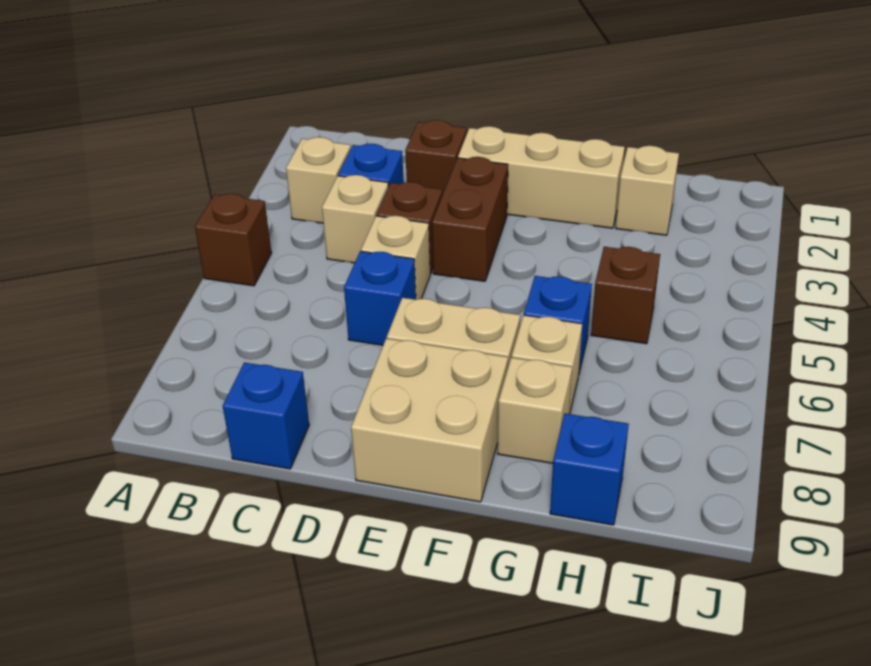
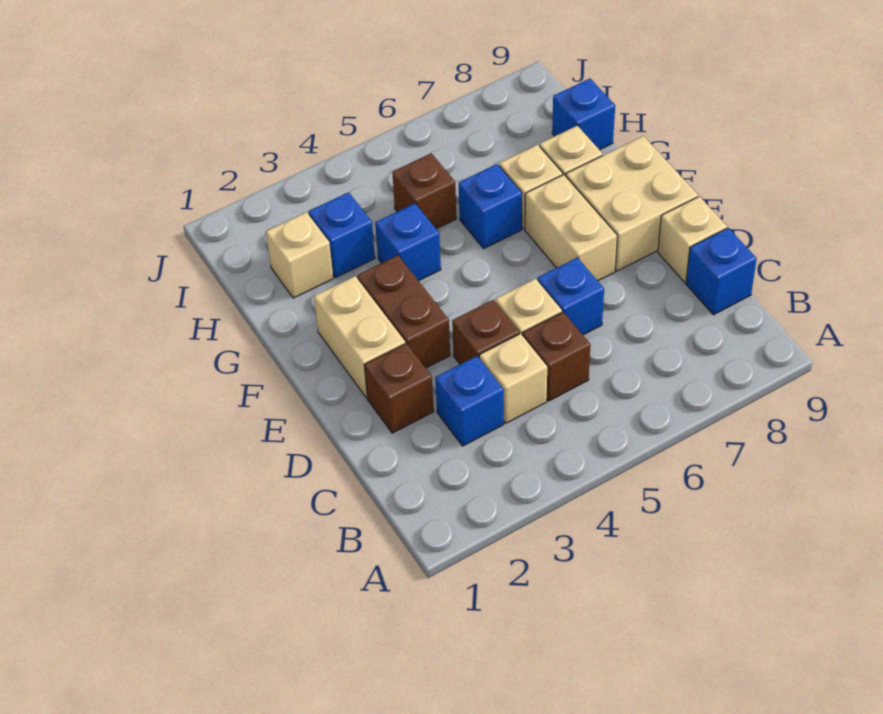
brown brick A5 level 1 -> brown brick C5 level 1
tan brick B3 level 1 -> tan brick D9 level 1
tan brick E2:G2 level 1 -> tan brick E2:F2 level 1
brown brick E3:E4 level 1 -> brown brick E3:F3 level 1
none -> blue brick G4 level 1
none -> blue brick H3 level 1

